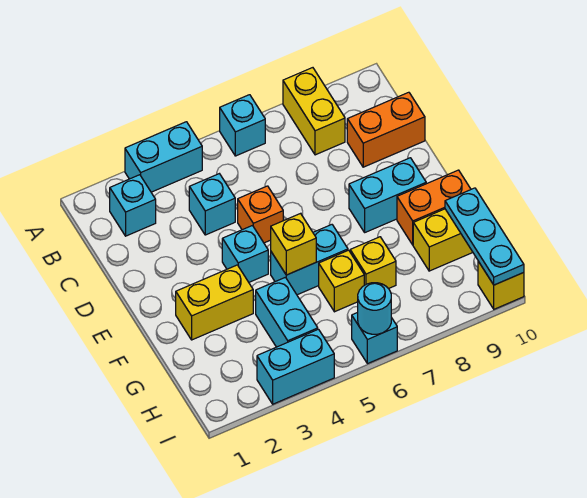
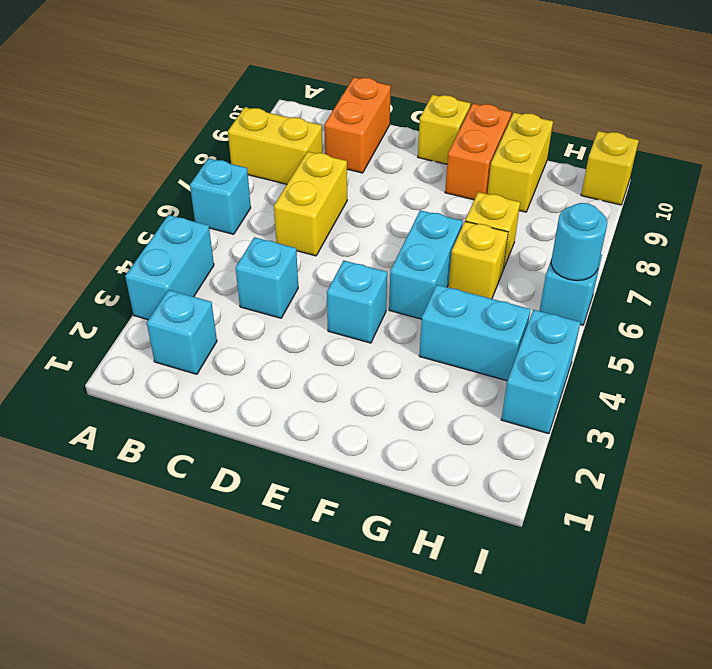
orange brick D5 level 1 -> none
cyan brick E8:E9 level 1 -> none
yellow brick F2:F3 level 1 -> yellow brick C6:C7 level 1
yellow brick F5 level 2 -> yellow brick E10 level 1
cyan plate G10:I10 level 2 -> none

